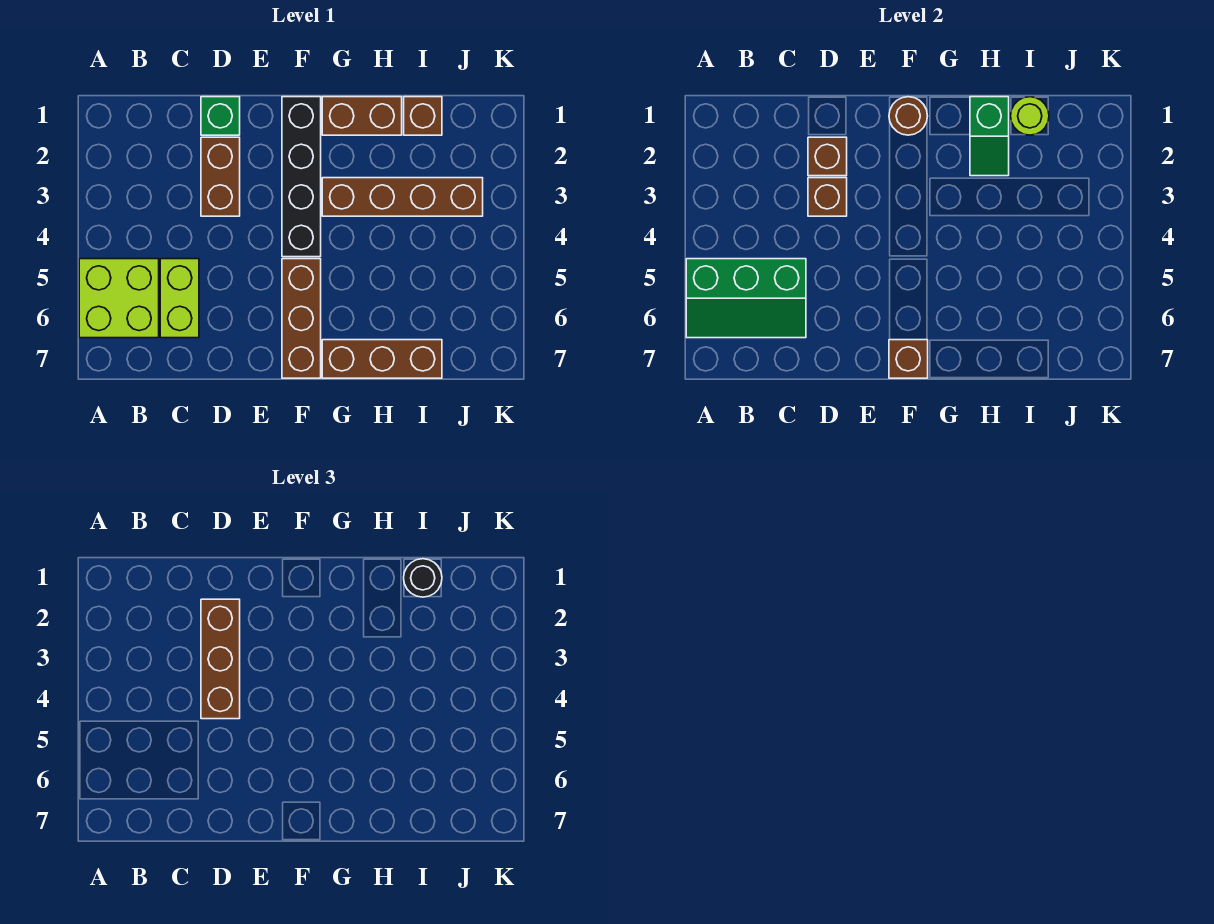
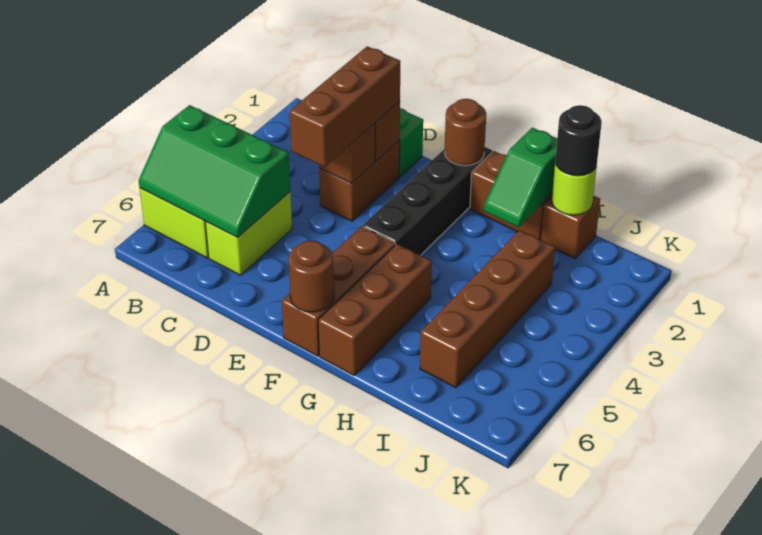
brown brick F7 level 2 -> brown round brick F7 level 2
brown brick G3:J3 level 1 -> brown brick I3:I6 level 1
brown brick G7:I7 level 1 -> brown brick G5:G7 level 1

